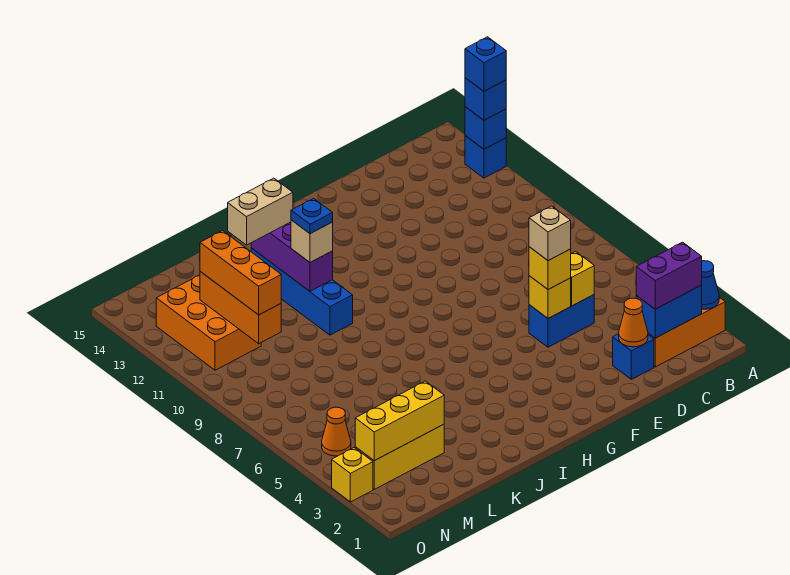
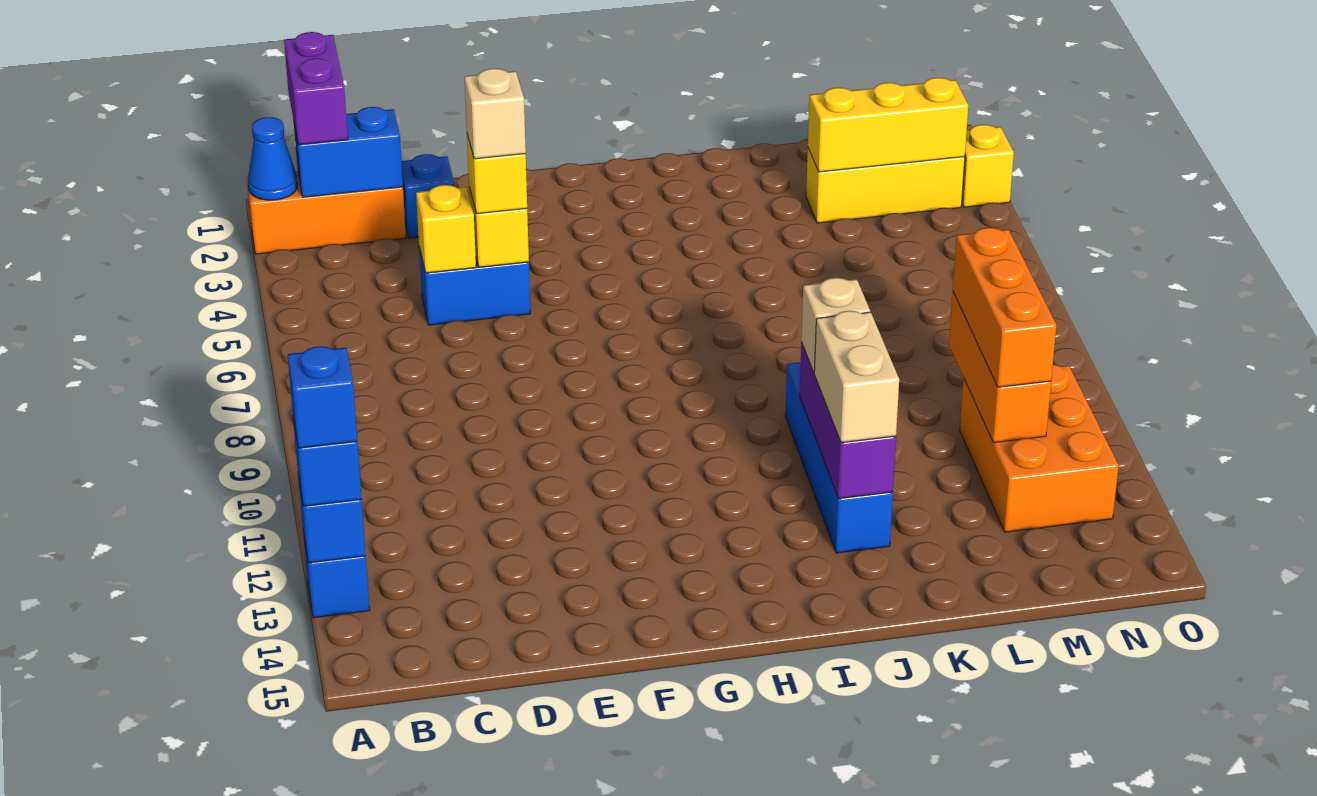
purple brick B2:C2 level 3 -> purple brick B1:B2 level 3
orange cone D2 level 2 -> none
blue plate J11 level 4 -> none
tan brick J13:K13 level 3 -> tan brick J12:J13 level 3
orange cone N5 level 1 -> none

